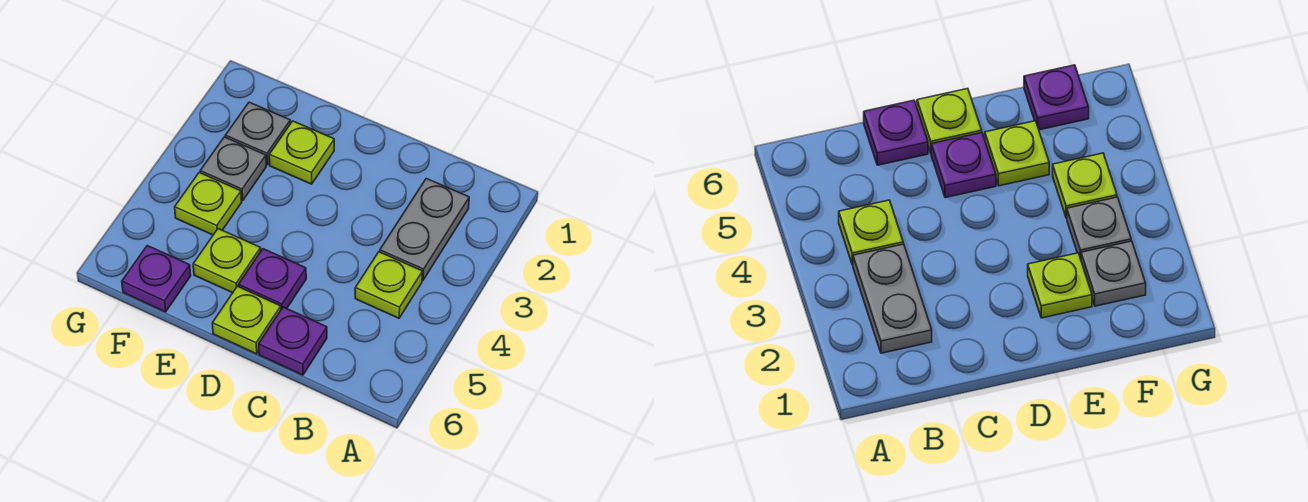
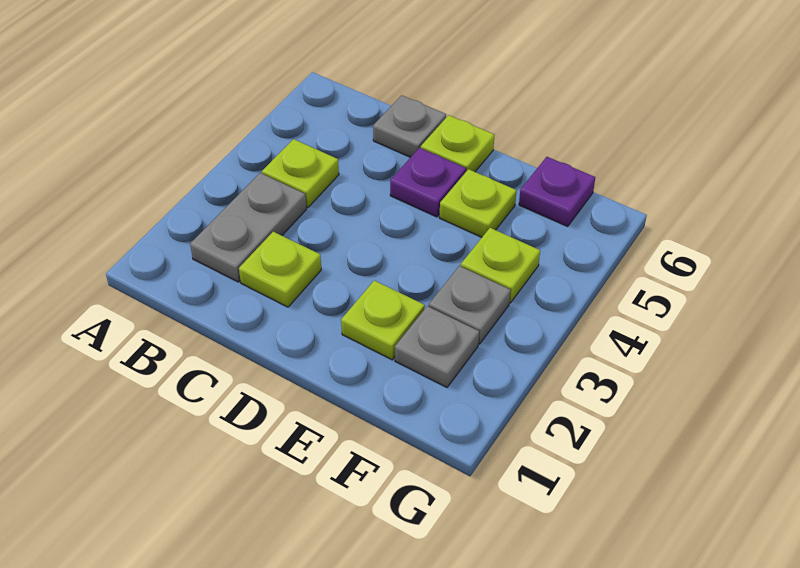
none -> lime plate C2 level 1
purple plate C6 level 1 -> grey plate C6 level 1

